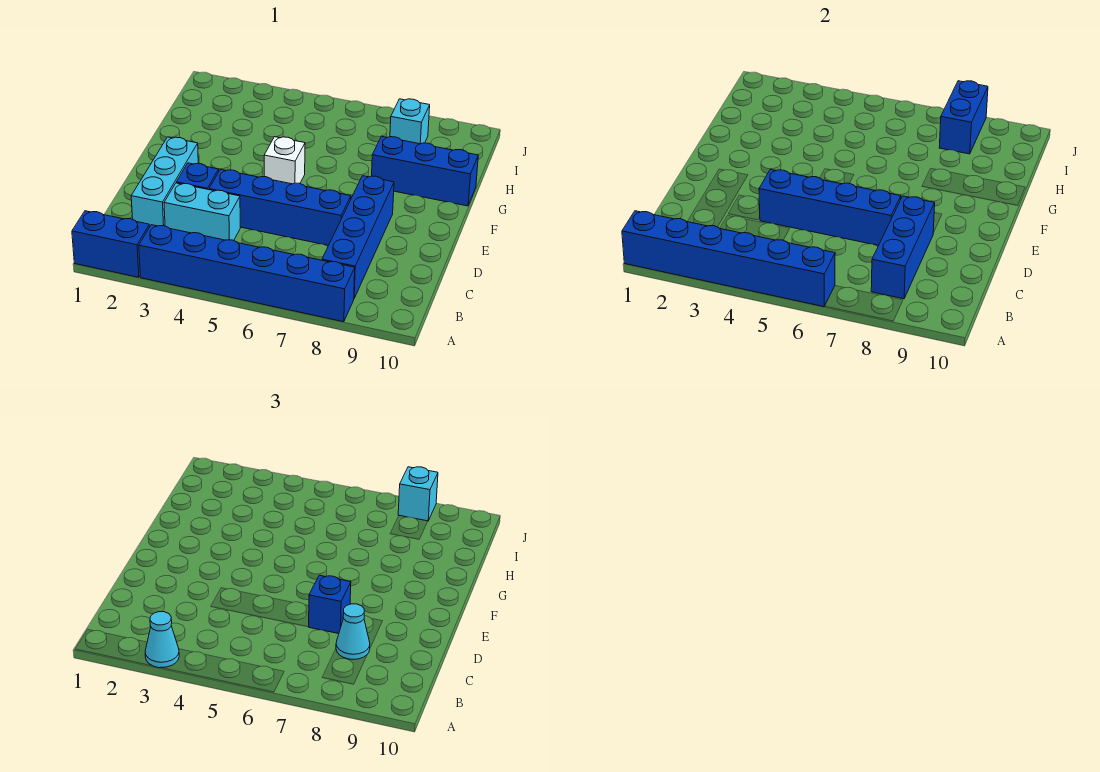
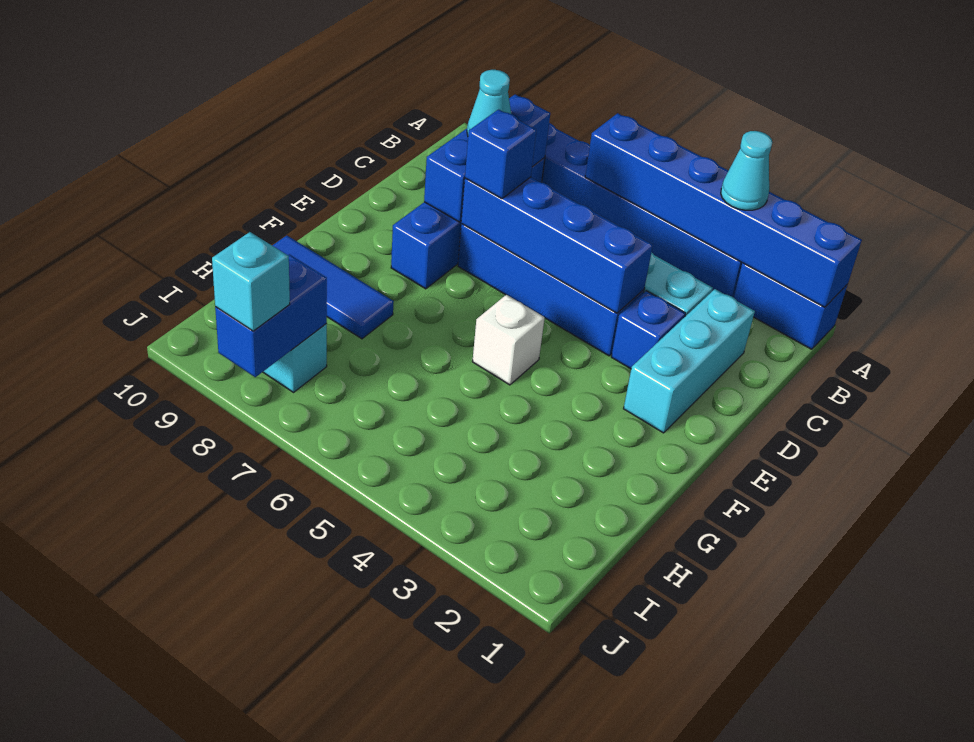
blue brick G8:G10 level 1 -> blue tile G8:G10 level 1

